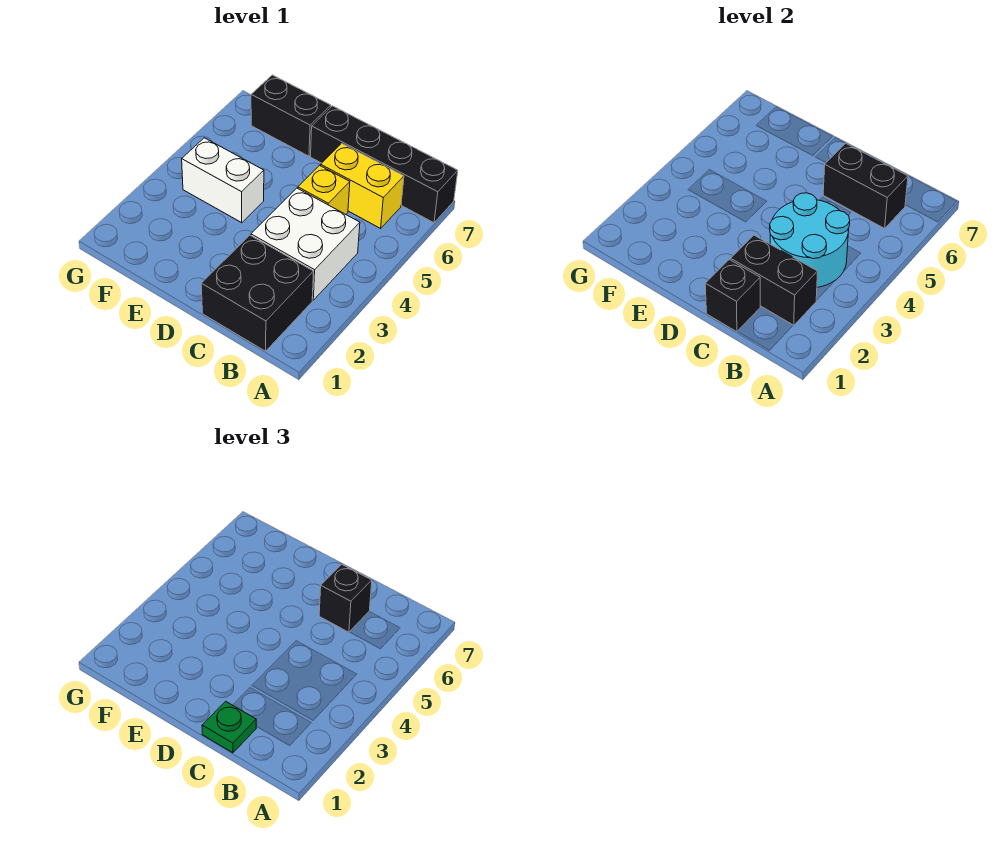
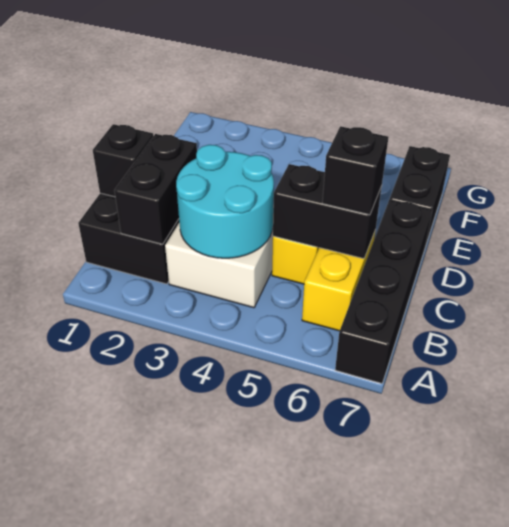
black brick B6:C6 level 2 -> black brick C5:C6 level 2
green plate C1 level 3 -> none
white brick E4:F4 level 1 -> none

